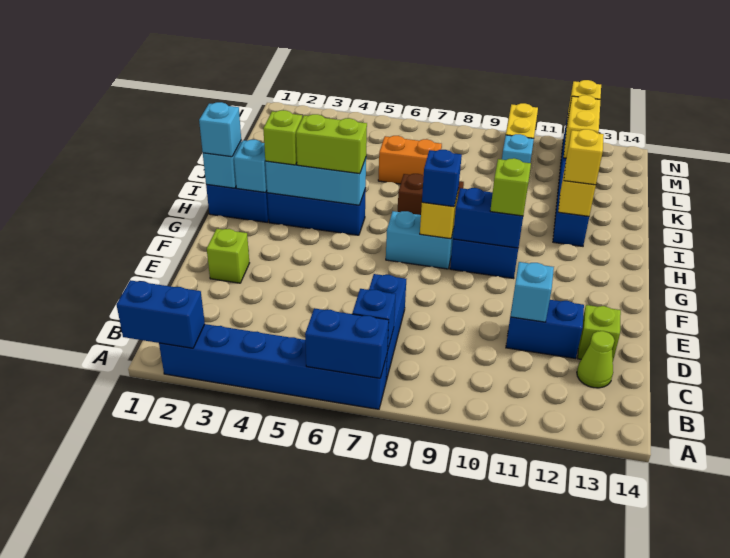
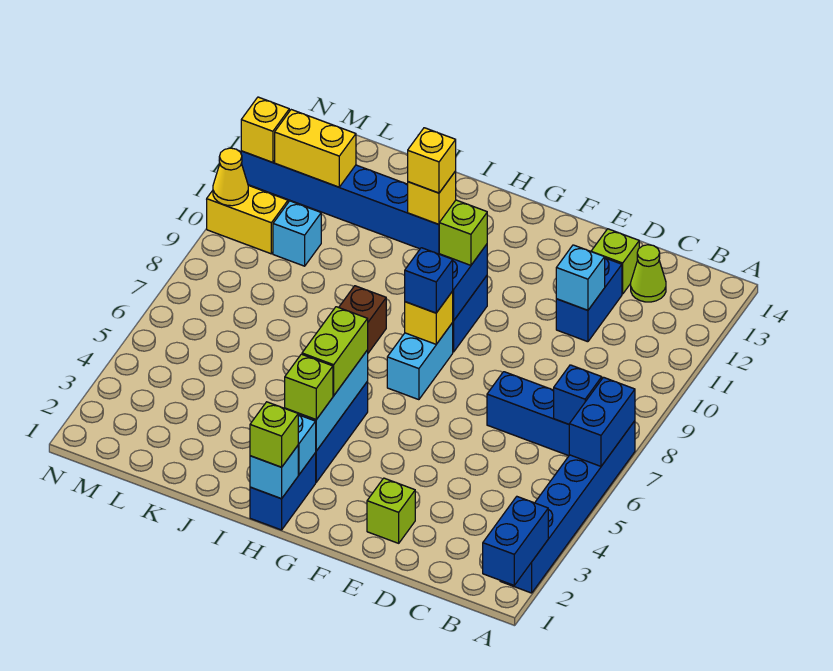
cyan brick H1 level 3 -> lime brick H1 level 3
orange brick K6:K7 level 1 -> none
none -> yellow cone N10 level 2

